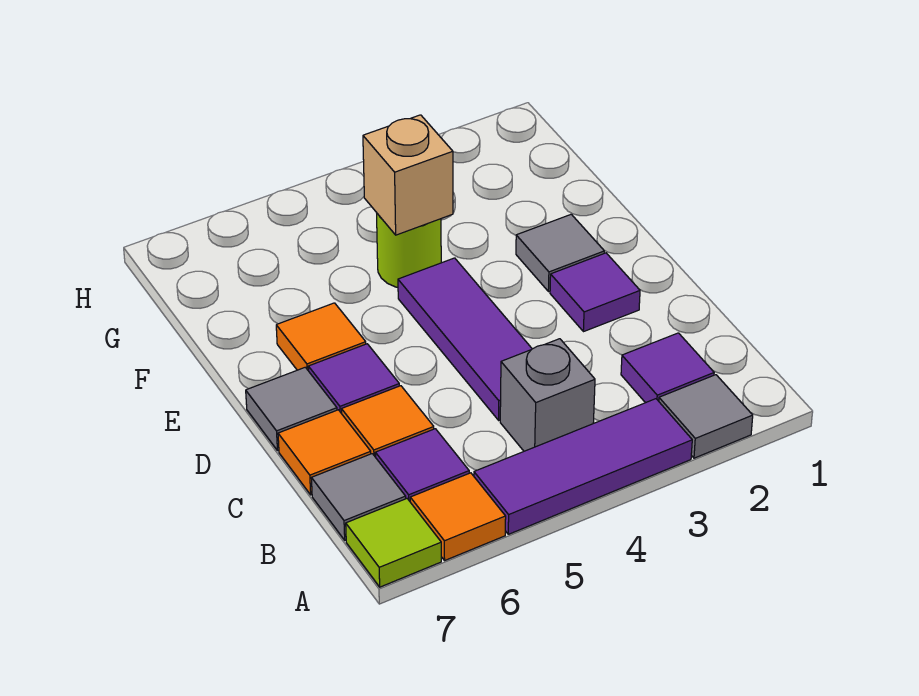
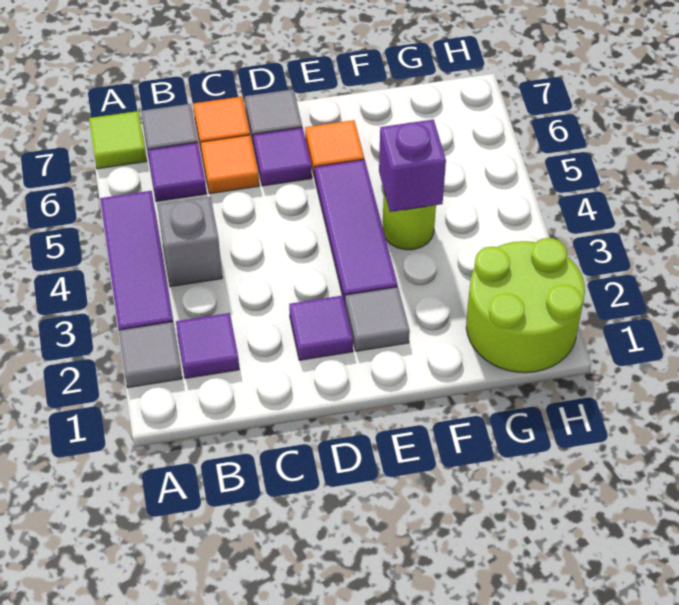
orange tile A6 level 1 -> none
purple tile C4:E4 level 1 -> purple tile E3:E5 level 1
tan brick F4 level 2 -> purple brick F4 level 2
none -> lime round brick G1:H2 level 1

